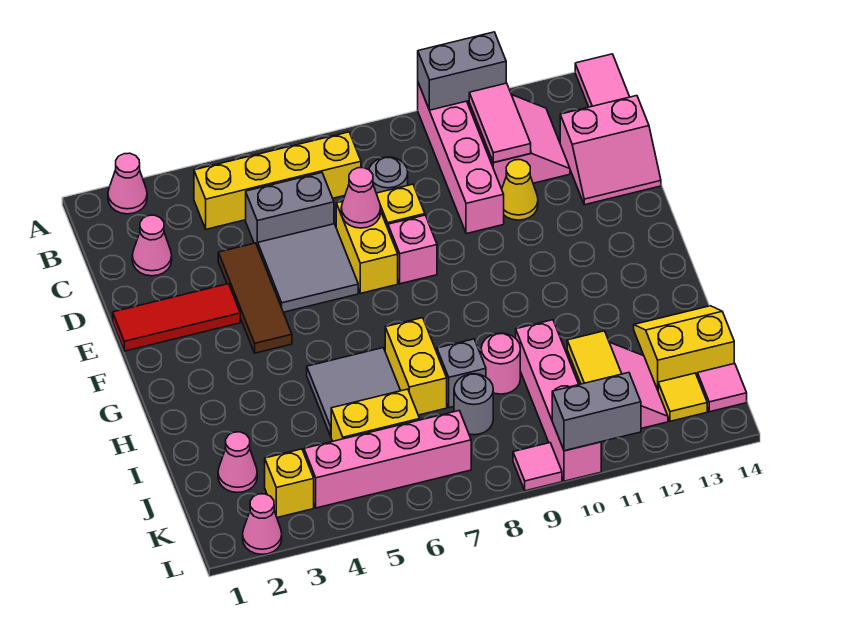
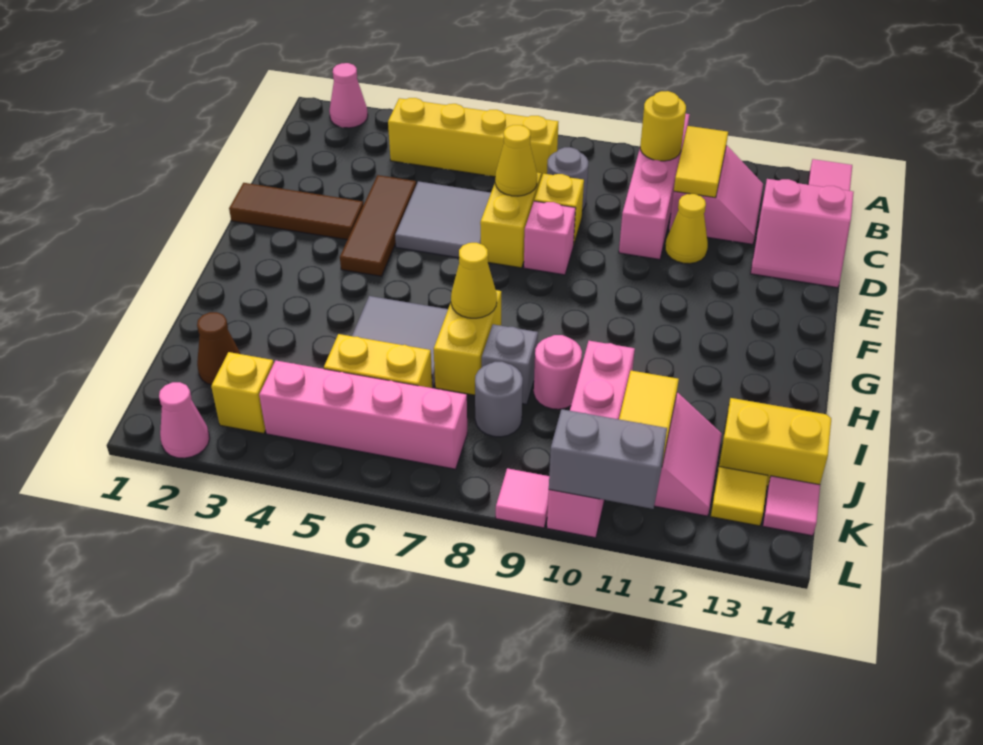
grey brick A10:A11 level 2 -> none
none -> yellow round brick B10 level 2
pink tile B11:C11 level 2 -> yellow tile B11:C11 level 2
pink cone C2 level 1 -> none
grey brick C5:C6 level 1 -> none
pink cone D7 level 2 -> yellow cone D7 level 2
red tile E1:E3 level 1 -> brown tile E1:E3 level 1
none -> yellow cone H7 level 2
pink cone J2 level 1 -> brown cone J2 level 1

